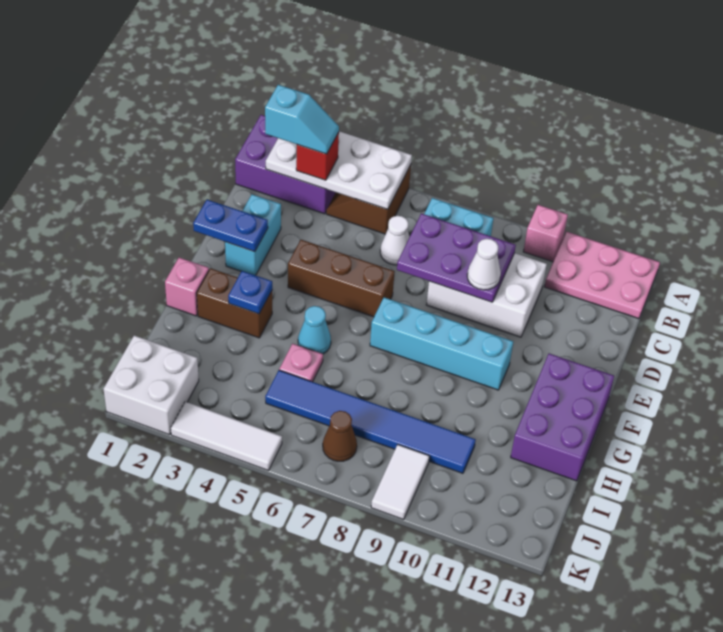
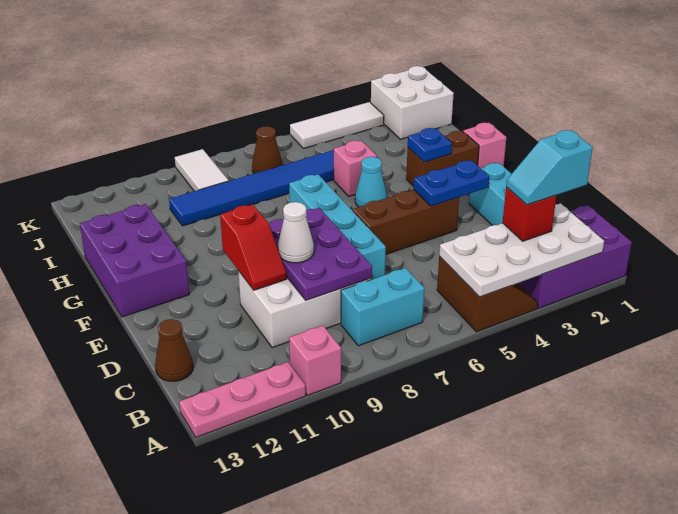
pink plate A11:B13 level 1 -> pink plate A11:A13 level 1
white cone C6 level 1 -> none
purple plate C7:D9 level 2 -> purple plate C8:E9 level 2
none -> brown cone C13 level 1
none -> red slope D10:E10 level 2 top E
blue plate E1:E2 level 2 -> blue plate E3:E4 level 2
cyan brick F7:F10 level 1 -> cyan brick D7:G7 level 1
pink plate H5 level 1 -> pink brick H5 level 1

